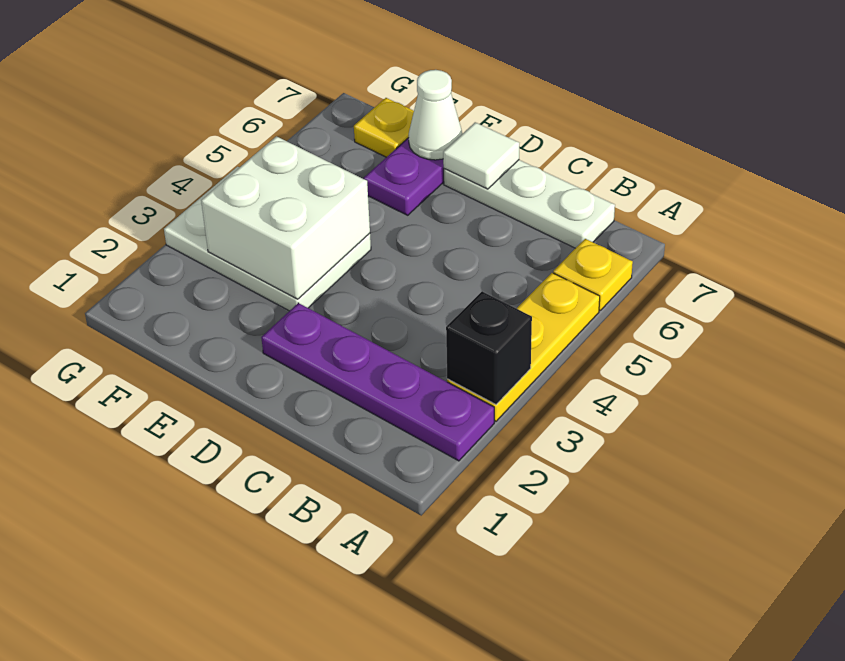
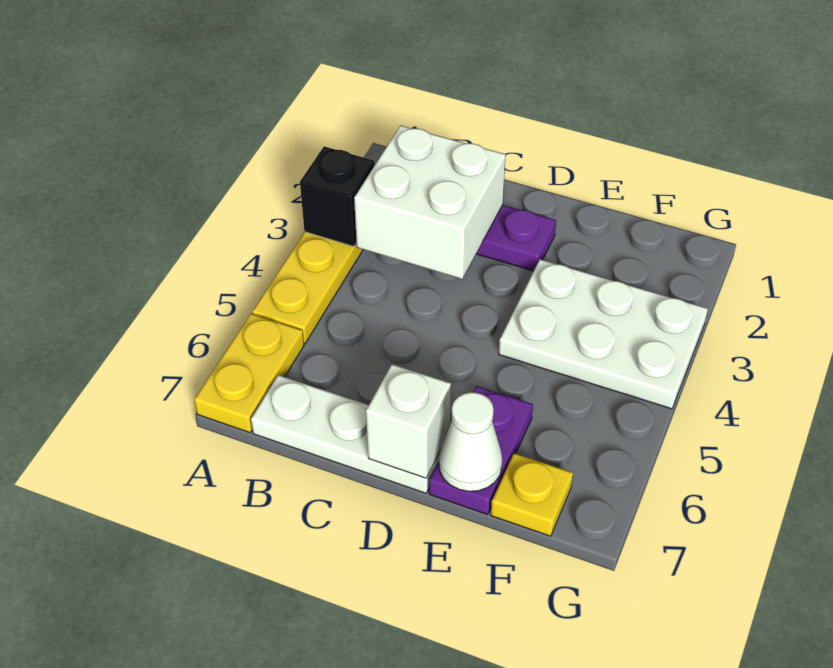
yellow plate A6 level 1 -> yellow plate A6:A7 level 1
white tile D7 level 2 -> white brick D7 level 2
white brick E3:F4 level 2 -> white brick B2:C3 level 2

